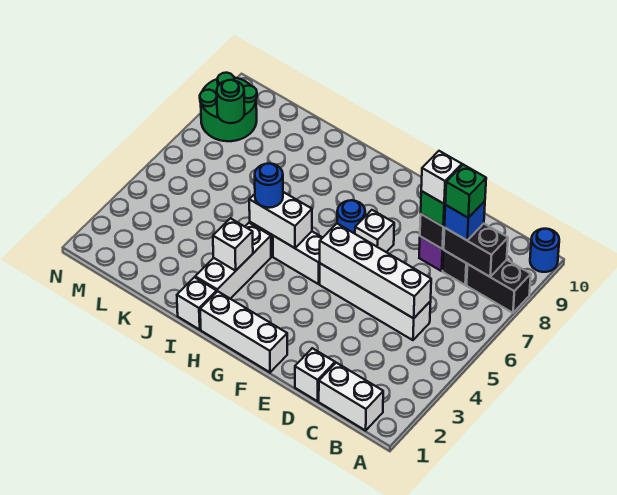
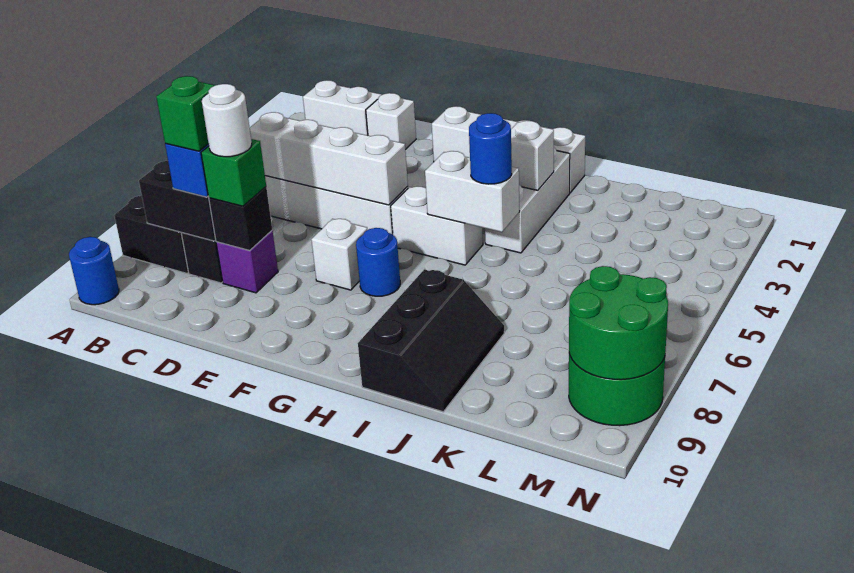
white brick D8 level 4 -> white round brick D8 level 4
none -> black slope I8:J10 level 1 top I
green round brick M8 level 2 -> green round brick M8:N9 level 2

